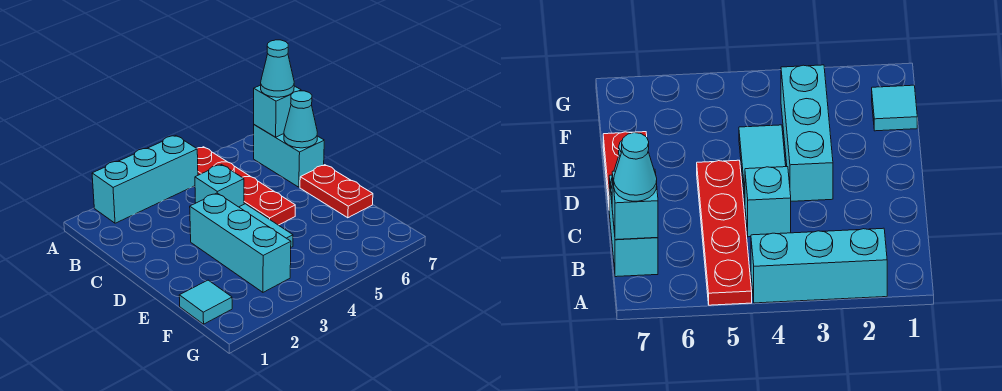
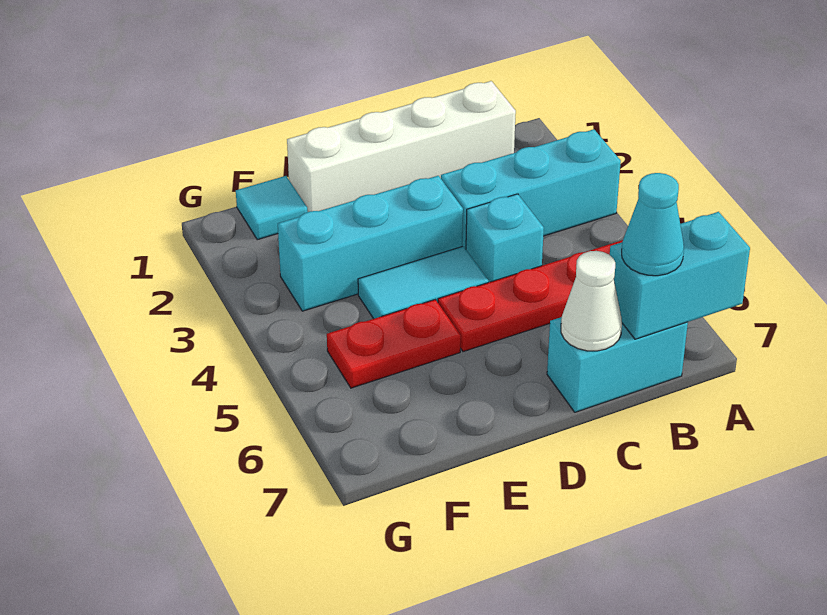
cyan brick A2:A4 level 1 -> cyan brick A3:C3 level 1
none -> white brick B1:E1 level 1
cyan brick B7 level 2 -> cyan brick A7:B7 level 2
cyan cone C7 level 2 -> white cone C7 level 2
red plate D7:E7 level 1 -> red plate E5:F5 level 1

